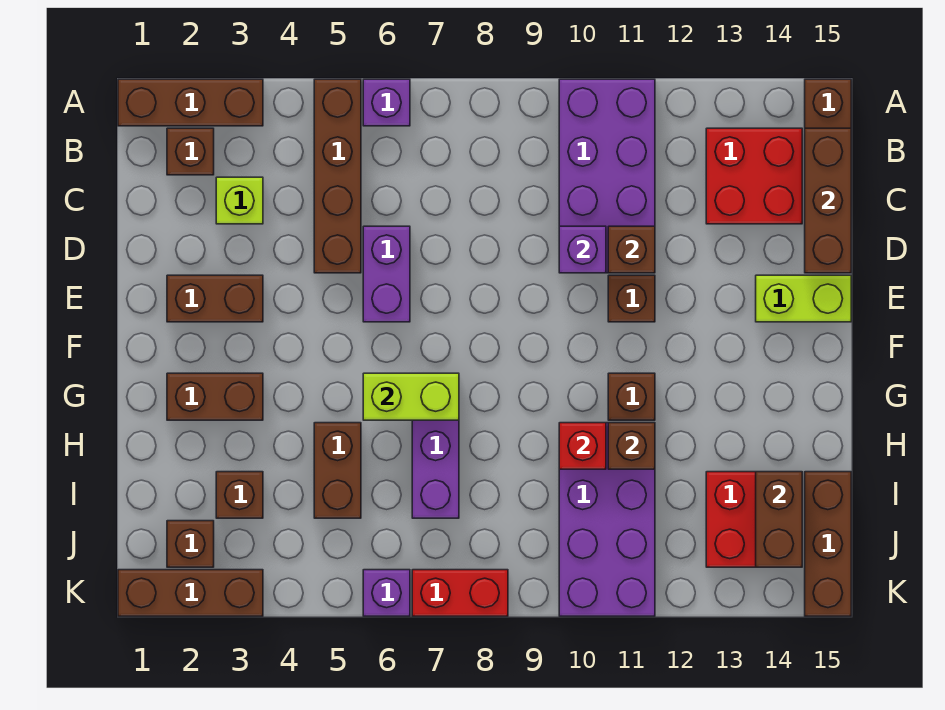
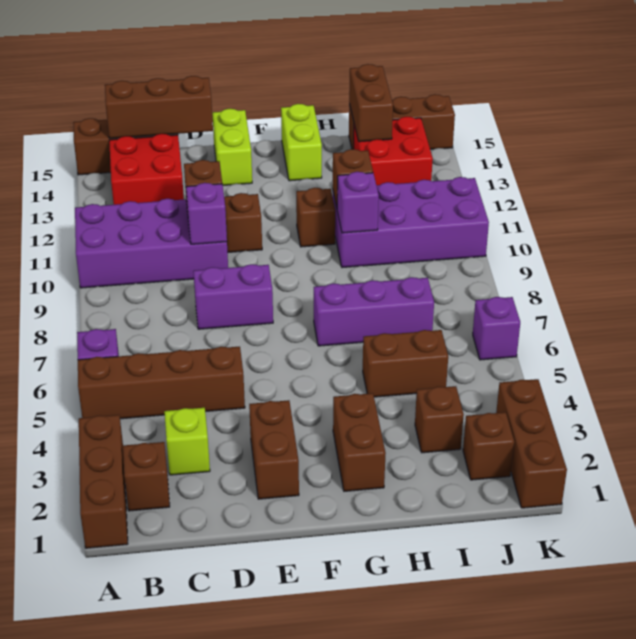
purple brick D6:E6 level 1 -> purple brick D8:E8 level 1
lime brick G6:G7 level 2 -> lime brick G14:G15 level 1
red brick H10 level 2 -> purple brick H10 level 2
brown brick I14:J14 level 2 -> brown brick I14:I15 level 2
red brick K7:K8 level 1 -> none

